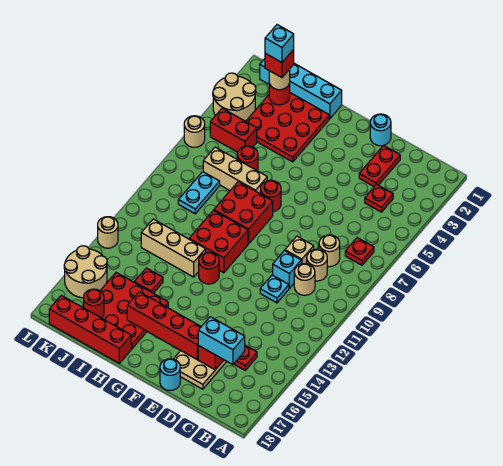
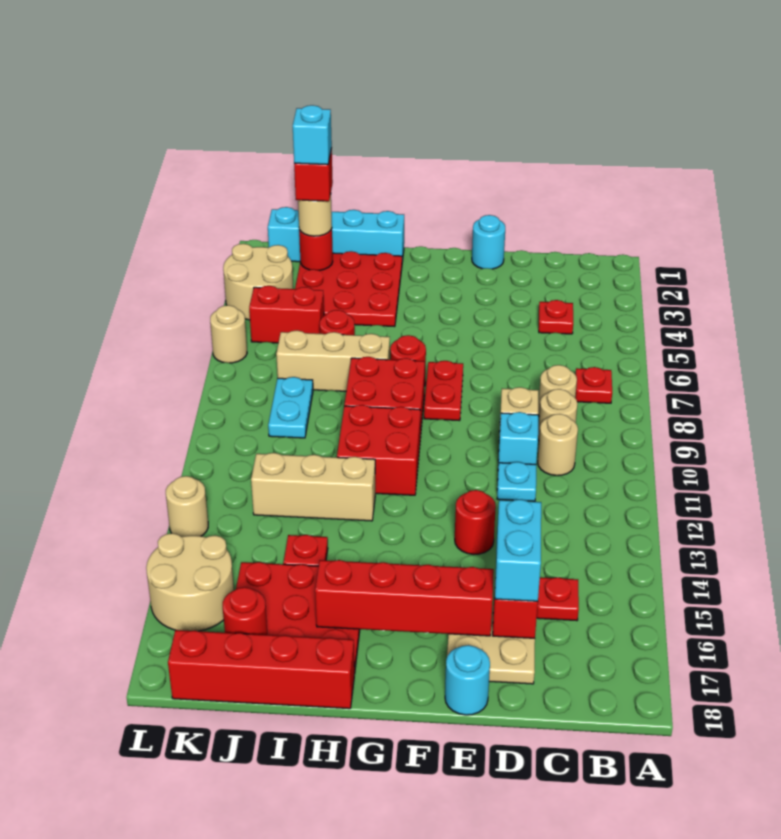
cyan brick C16:D16 level 3 -> cyan brick D15:D16 level 3
red plate D2:D3 level 1 -> red plate F7:F8 level 1
red round brick G12 level 1 -> red round brick E13 level 1

